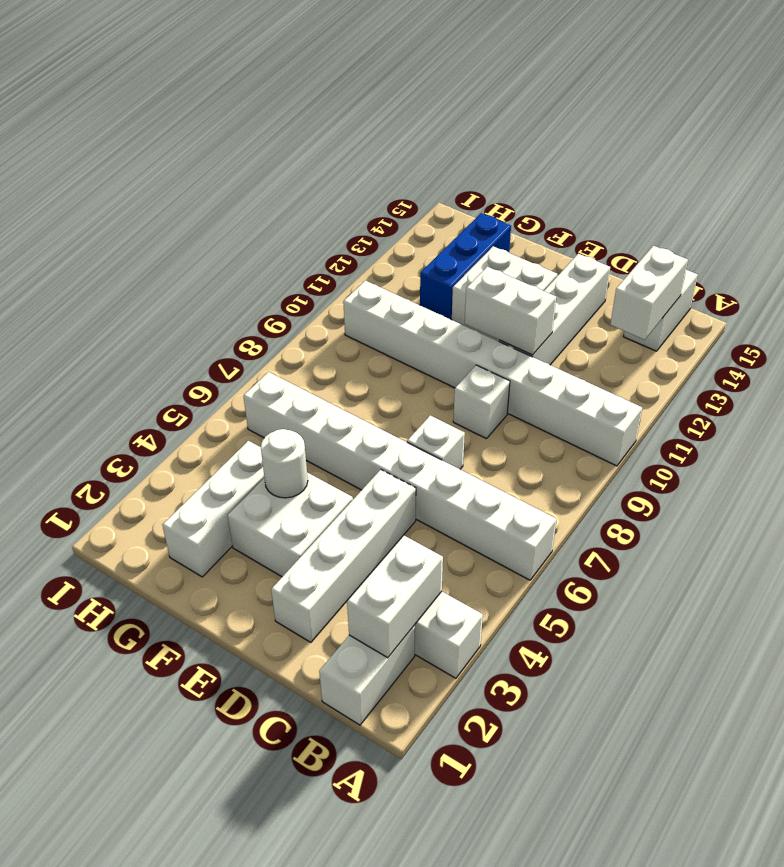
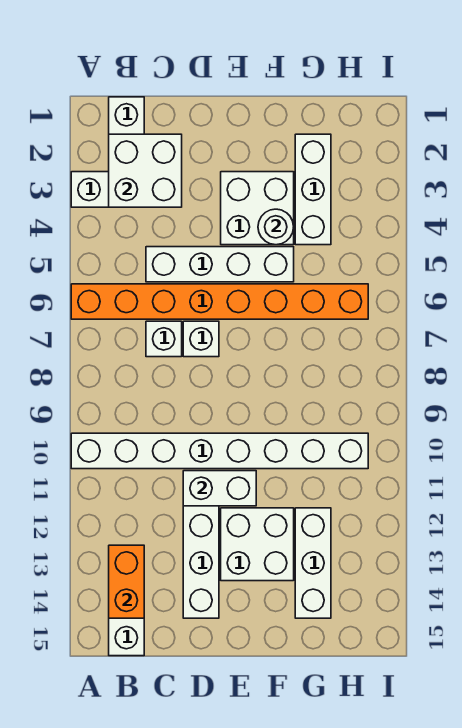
white brick A6:H6 level 1 -> orange brick A6:H6 level 1
white brick B2:B3 level 2 -> white brick B2:C3 level 2
white brick B13:B14 level 2 -> orange brick B13:B14 level 2
white brick D2:D5 level 1 -> white brick C5:F5 level 1
white brick D9 level 1 -> white brick C7 level 1
blue brick G12:G14 level 1 -> white brick G12:G14 level 1

